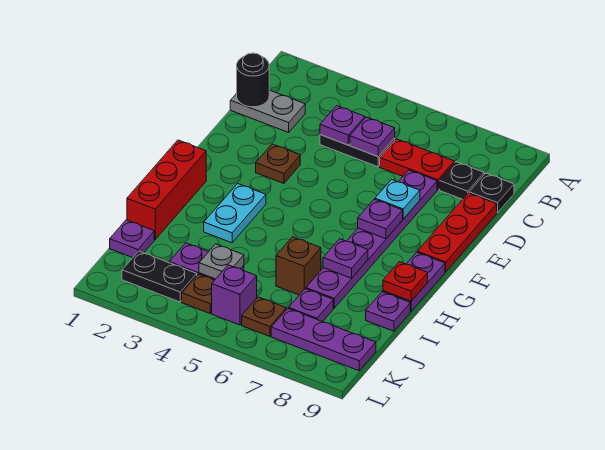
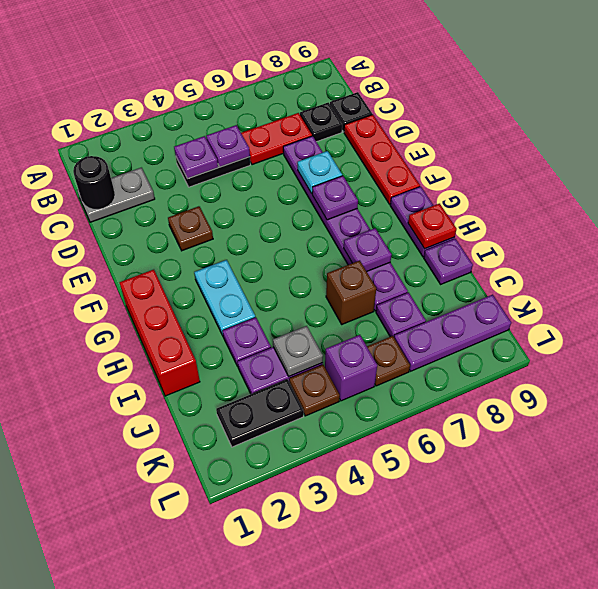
purple plate J1 level 1 -> purple plate I3 level 1

